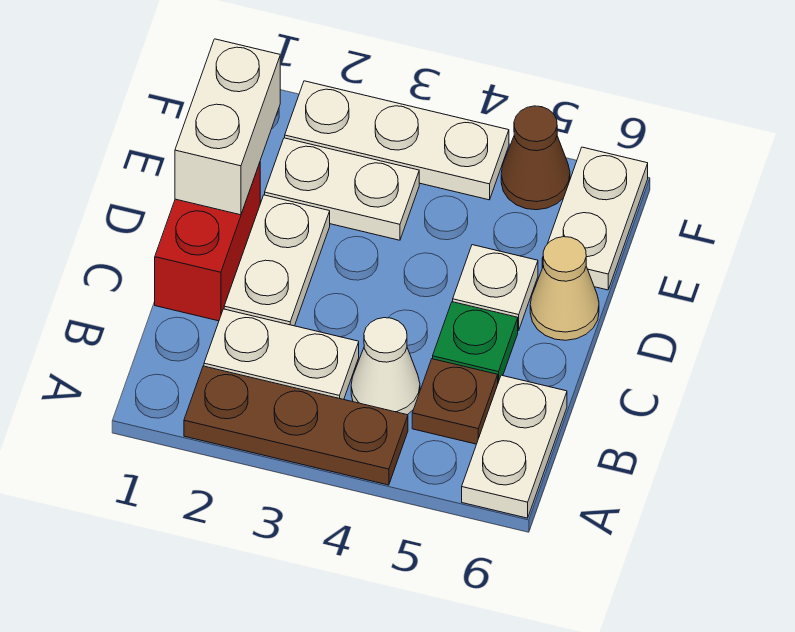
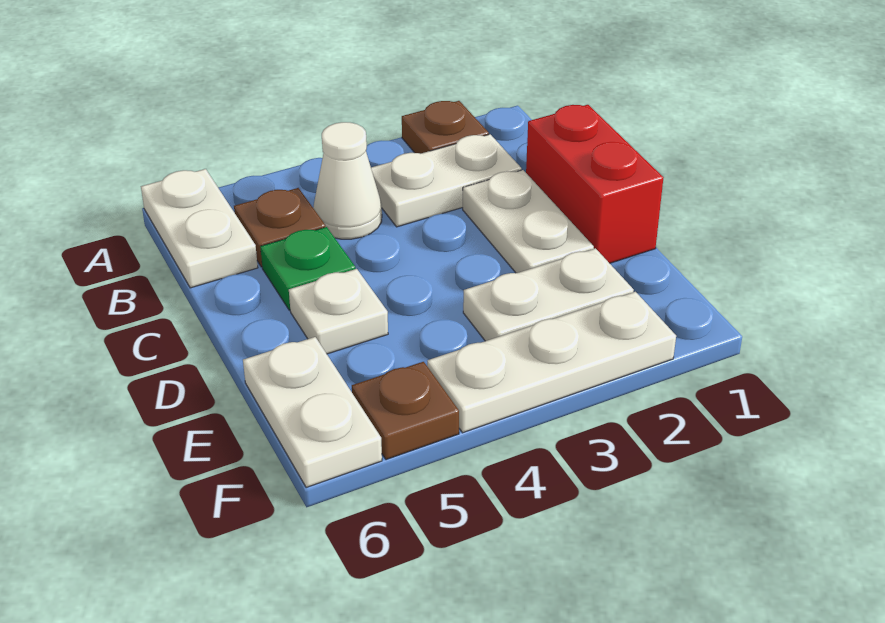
brown plate A2:A4 level 1 -> brown plate A2 level 1
white brick D1:E1 level 2 -> none
tan cone D6 level 1 -> none
brown cone F5 level 1 -> brown plate F5 level 1

